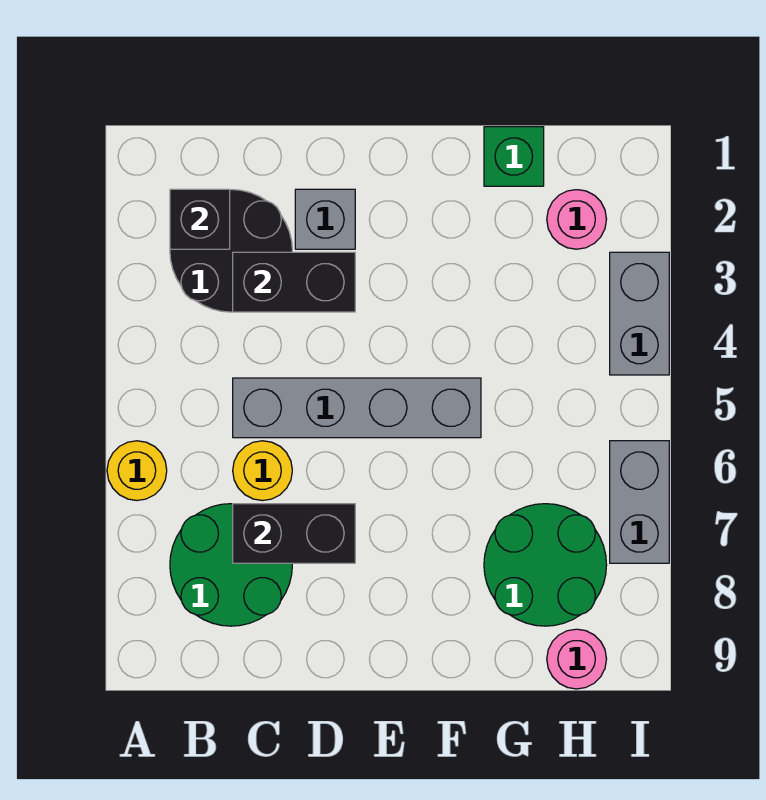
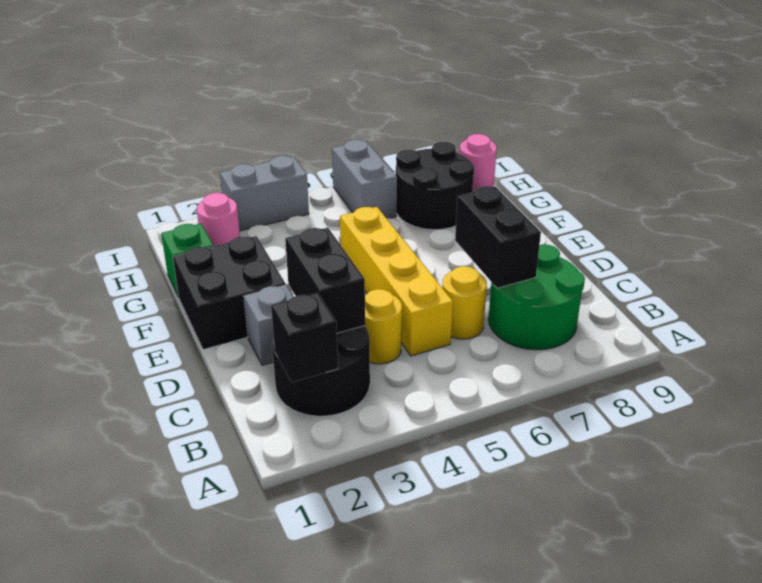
yellow round brick A6 level 1 -> yellow round brick C4 level 1
grey brick C5:F5 level 1 -> yellow brick C5:F5 level 1
none -> black brick E1:F2 level 1
green round brick G7:H8 level 1 -> black round brick G7:H8 level 1
grey brick I6:I7 level 1 -> grey brick H6:I6 level 1

